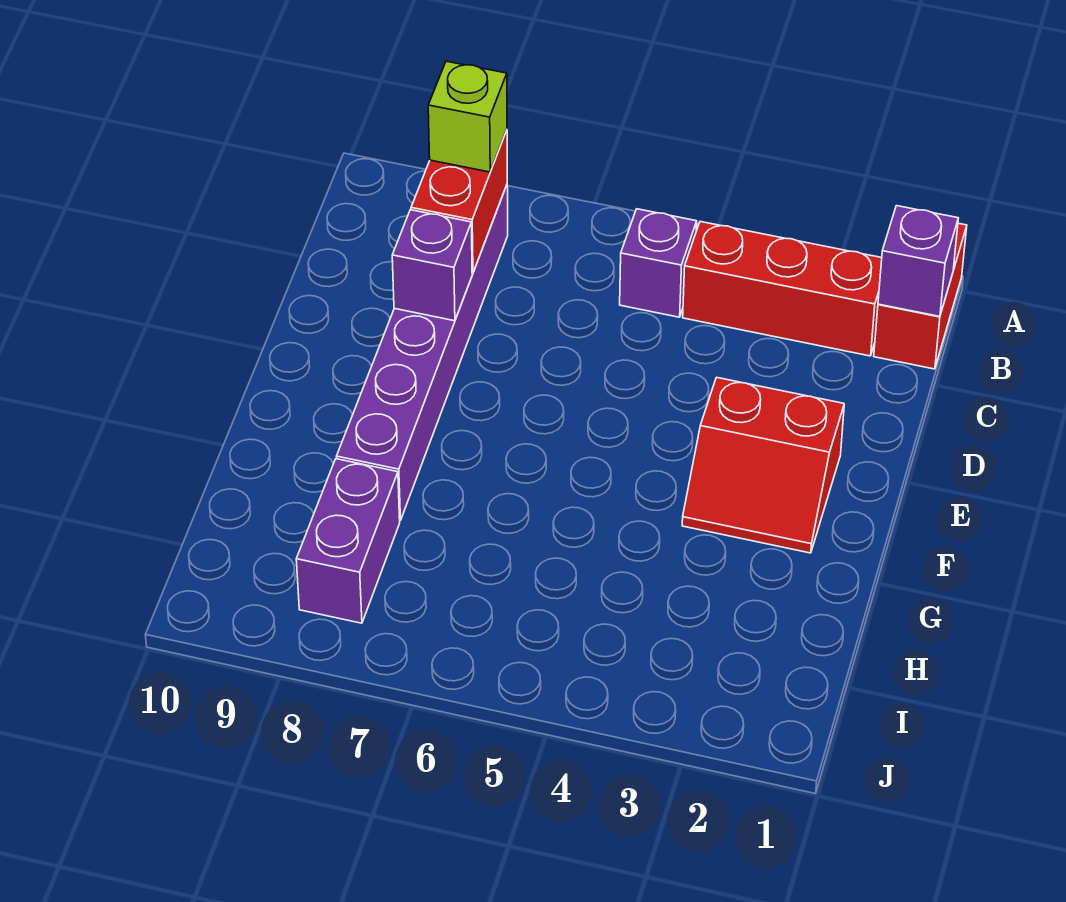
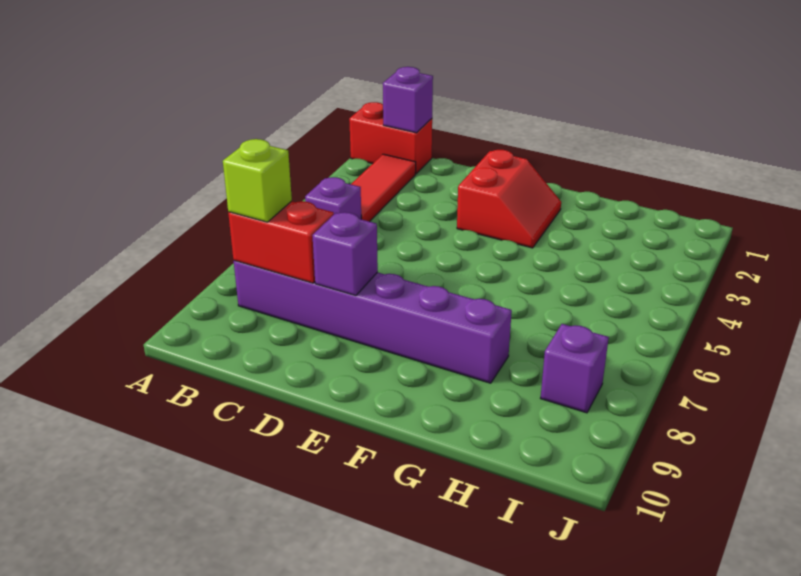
red brick B2:B4 level 1 -> red tile B2:B4 level 1
purple brick H8:I8 level 1 -> purple brick I8 level 1

